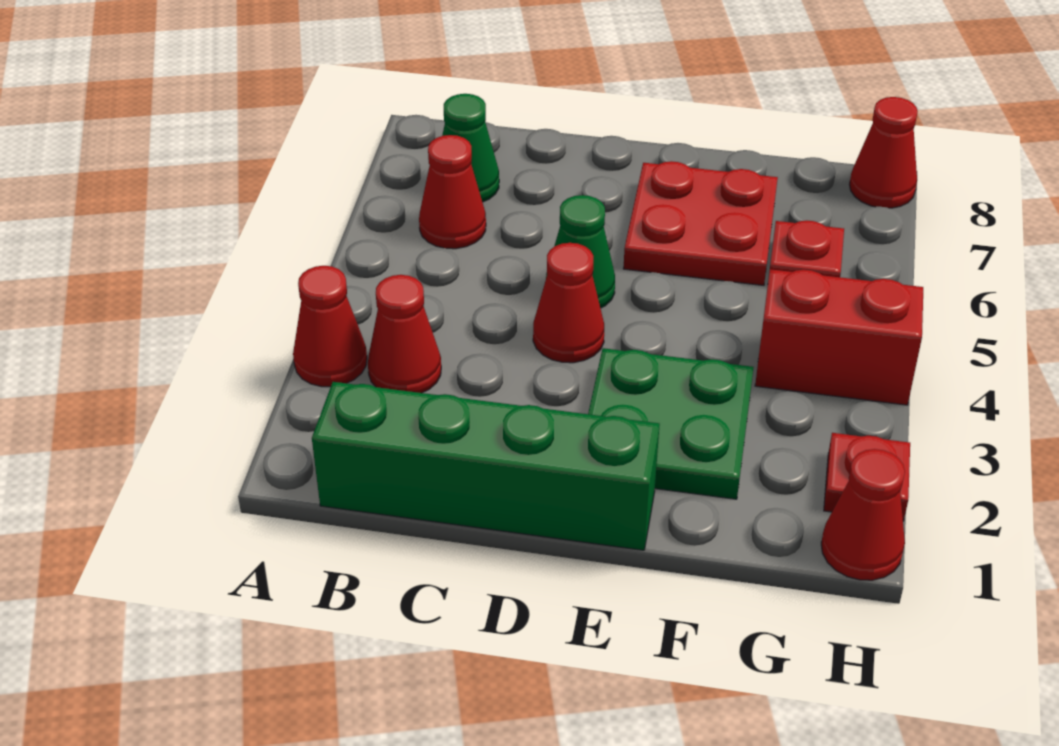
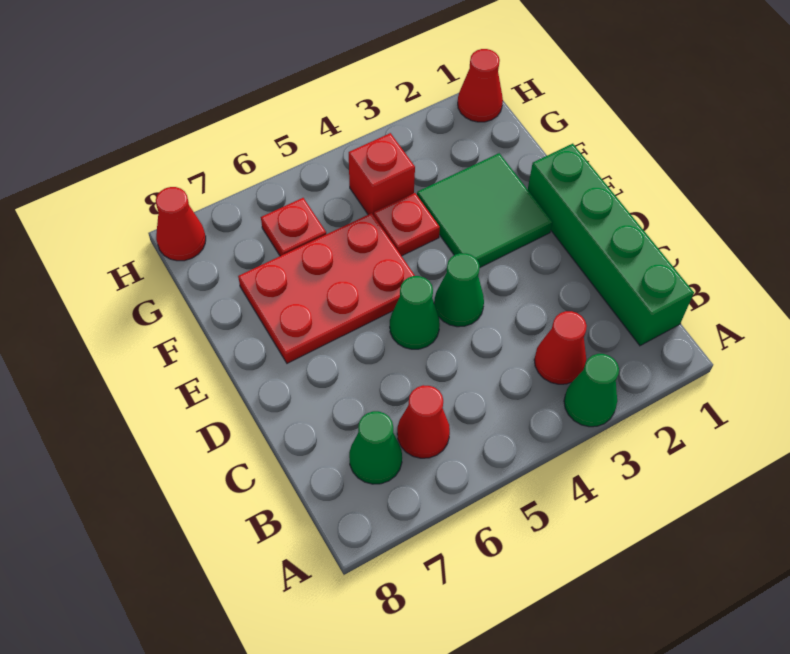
red cone A3 level 1 -> green cone A3 level 1
red cone D4 level 1 -> green cone D4 level 1
green plate E2:F3 level 1 -> green tile E2:F3 level 1
red plate E6:F7 level 1 -> red plate E5:F7 level 1
red brick G4:H4 level 1 -> red brick G4 level 1
red plate H2 level 1 -> red plate F4 level 1

